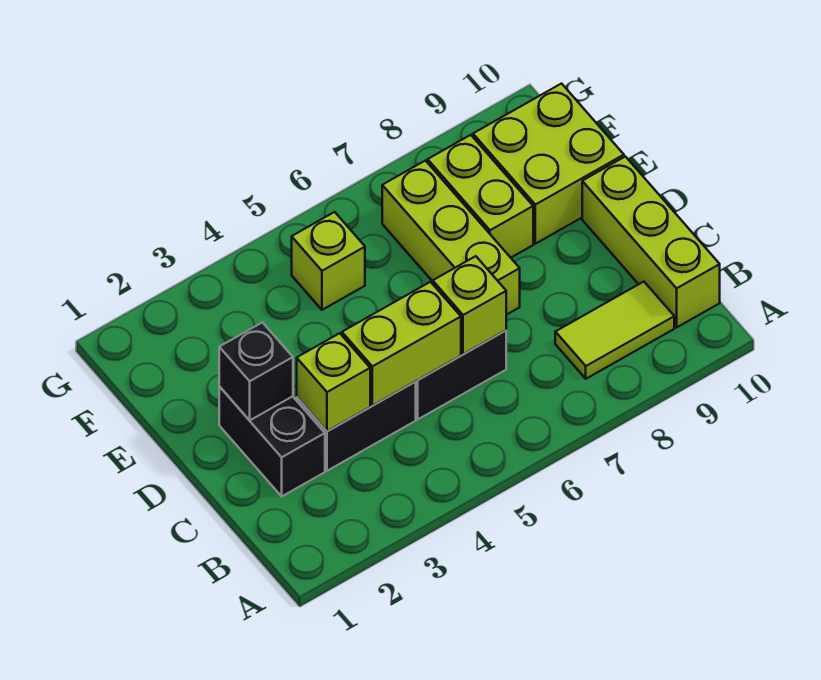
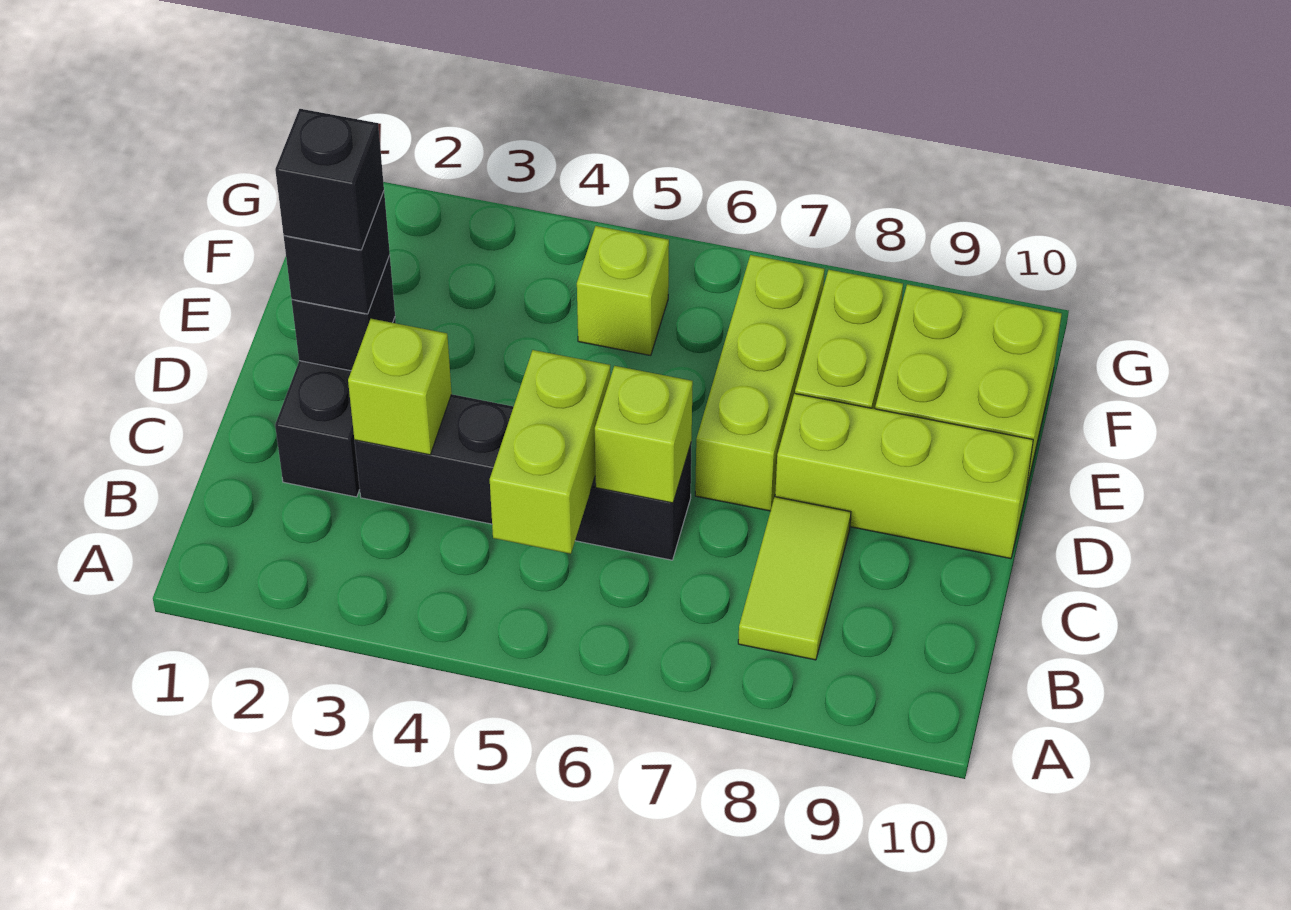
lime tile B8:B9 level 1 -> lime tile B8:C8 level 1
lime brick B10:D10 level 1 -> lime brick D8:D10 level 1
lime brick C4:C5 level 2 -> lime brick B5:C5 level 2
none -> black brick D2 level 3
none -> black brick D2 level 4

